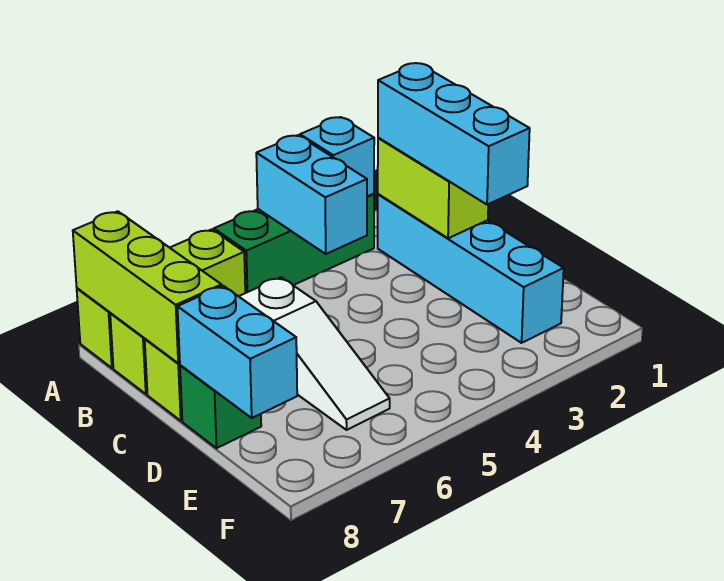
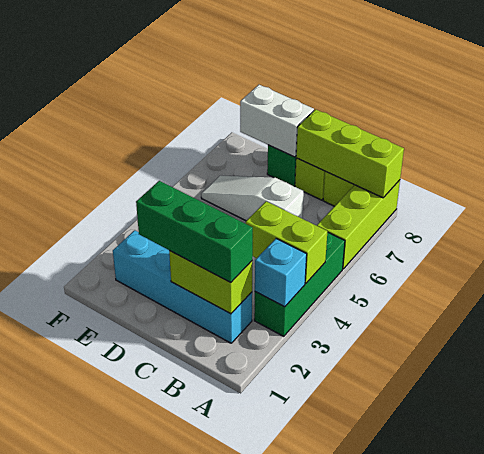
cyan brick A4:B4 level 2 -> lime brick A4:B4 level 2
cyan brick B2:D2 level 3 -> green brick B2:D2 level 3
cyan brick D8:E8 level 2 -> white brick D8:E8 level 2

